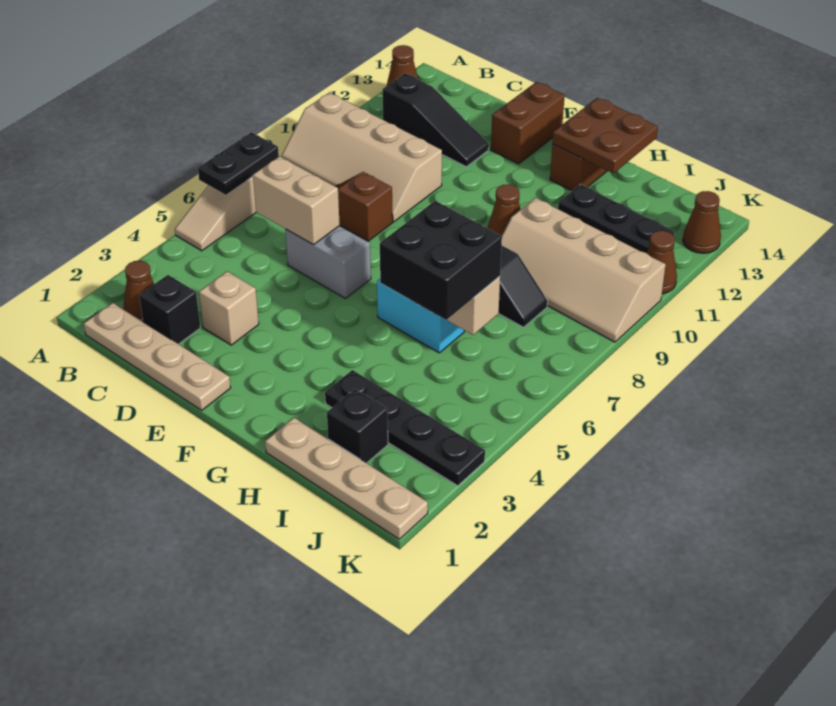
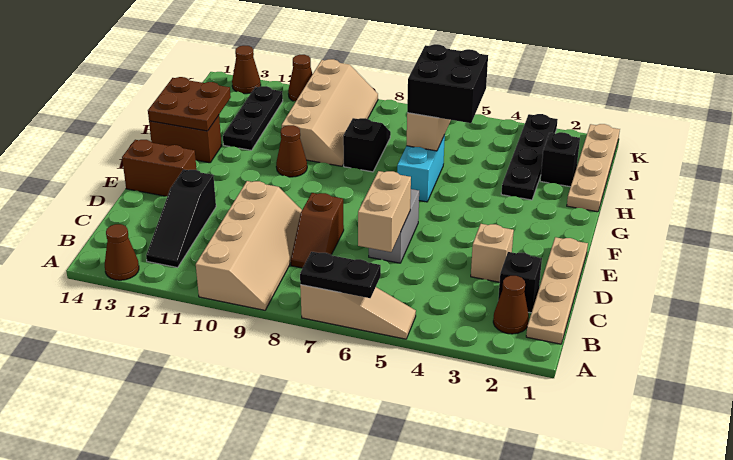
black slope B12:D12 level 1 top B -> black slope B12:D12 level 1 top D

